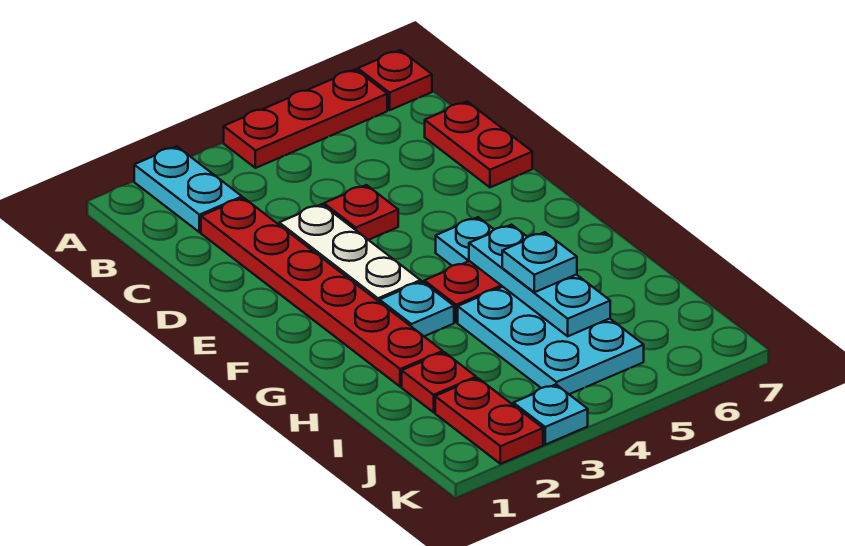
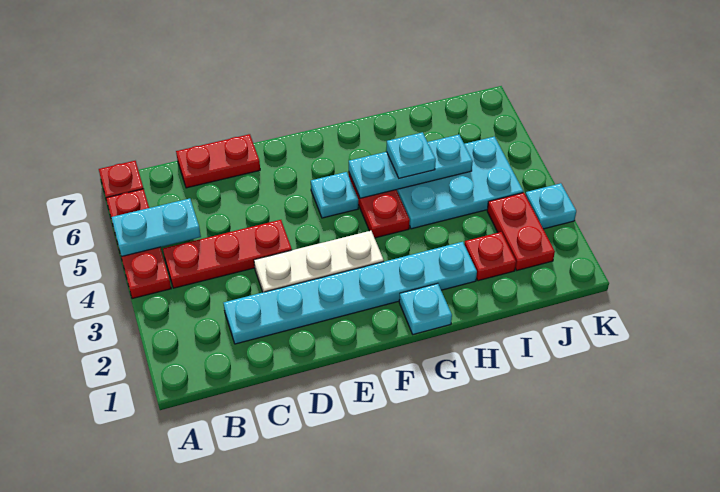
cyan plate A2:B2 level 1 -> cyan plate A5:B5 level 2
red plate C2:H2 level 1 -> cyan plate C2:H2 level 1
red plate D4 level 1 -> red plate B4:D4 level 1
cyan plate G3 level 1 -> cyan plate G1 level 1
red plate J2:K2 level 1 -> red plate J2:J3 level 1

